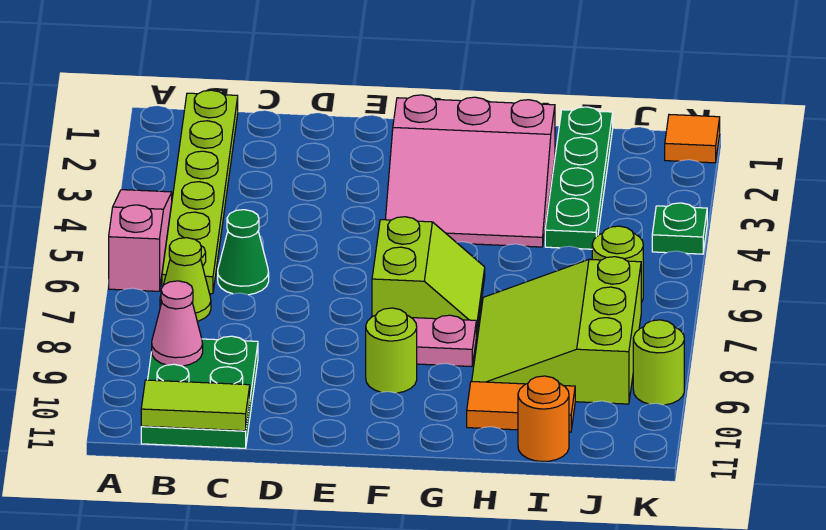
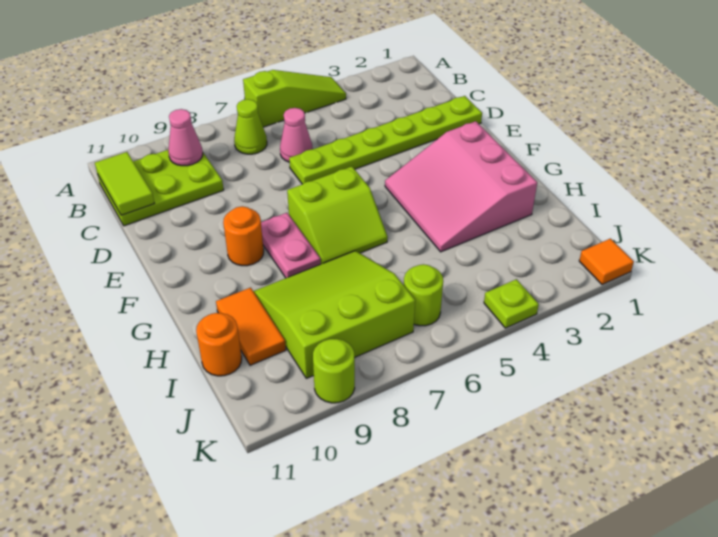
pink slope A4:A6 level 1 top 6 -> lime slope A4:A6 level 1 top 6
lime plate B1:B6 level 1 -> lime plate D1:D6 level 1
green plate B9:C11 level 1 -> lime plate B9:C11 level 1
green cone C6 level 1 -> pink cone C6 level 1
lime round brick F9 level 1 -> orange round brick F9 level 1
green plate I1:I4 level 1 -> none
green plate K4 level 1 -> lime plate K4 level 1

